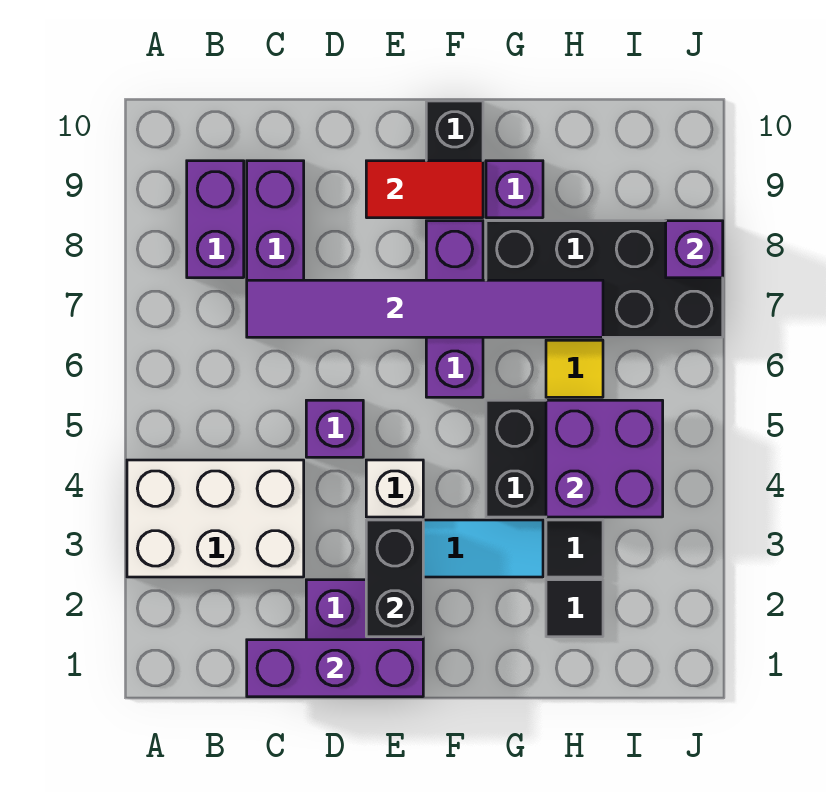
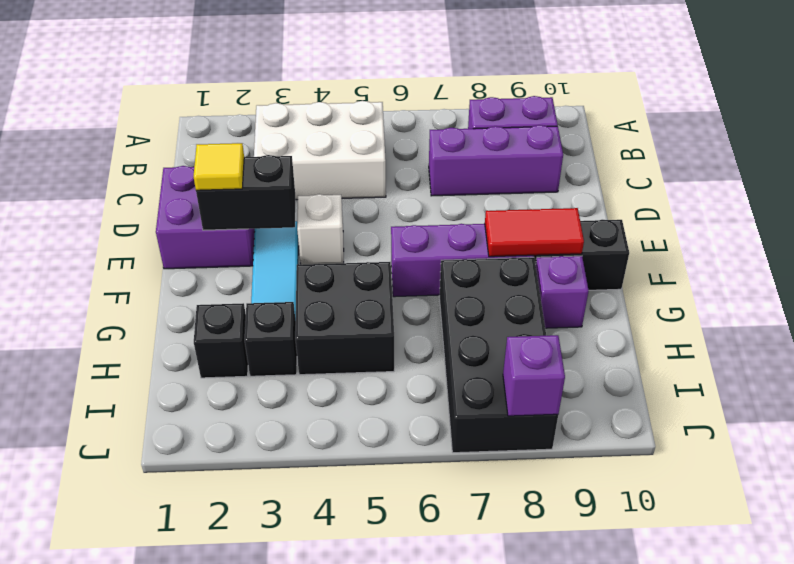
white brick A3:C4 level 1 -> white brick B3:C5 level 1
purple brick C1:E1 level 2 -> none
purple tile C7:H7 level 2 -> none
purple brick D5 level 1 -> none
red tile E9:F9 level 2 -> red tile F8:F9 level 2
black tile H2 level 1 -> black brick H2 level 1
black tile H3 level 1 -> black brick H3 level 1
purple brick H4:I5 level 2 -> none
yellow tile H6 level 1 -> yellow tile E2 level 3

